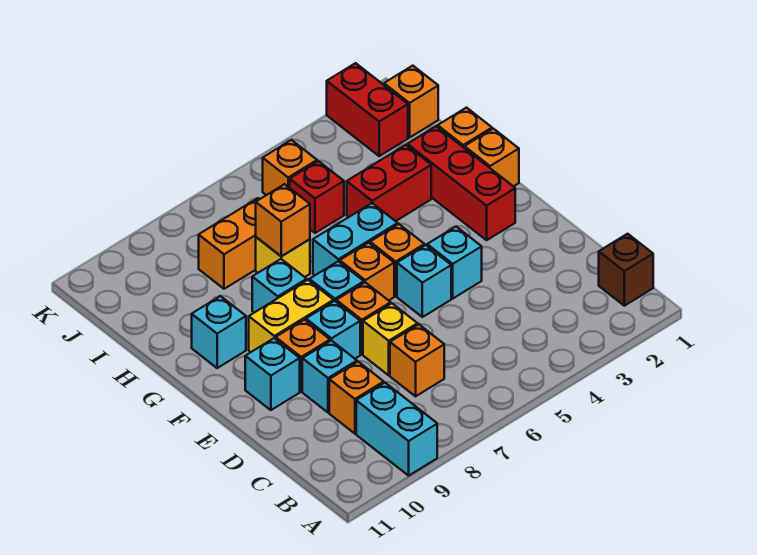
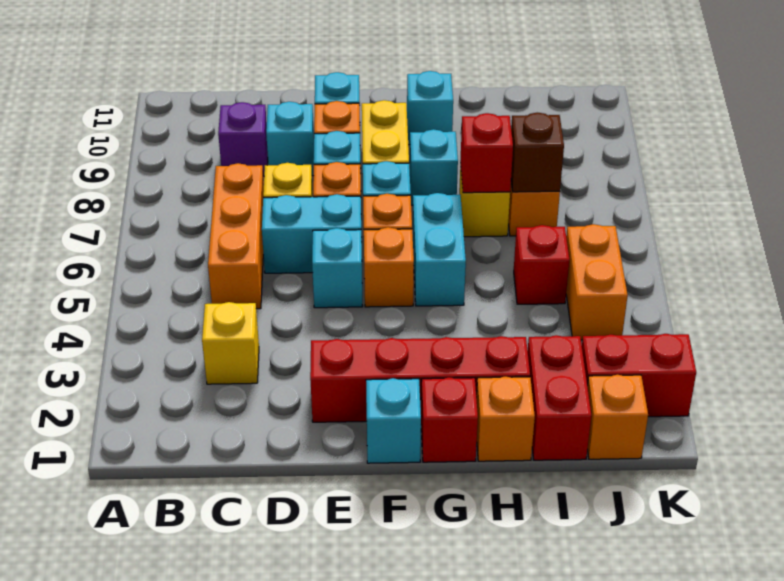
cyan brick A9:B9 level 1 -> cyan brick D6:E6 level 1
brown brick B1 level 1 -> brown brick I7 level 2
none -> yellow brick C3 level 1
orange brick C7 level 1 -> orange brick C5:C7 level 1
orange brick C9 level 1 -> purple brick C9 level 1
cyan brick E4 level 1 -> cyan brick F1 level 1
red brick F2:H2 level 1 -> red brick E2:H2 level 1
orange brick G1 level 1 -> red brick G1 level 1
red brick H3:H4 level 1 -> red brick I1:I2 level 1
orange brick H7 level 2 -> red brick H7 level 2
orange brick J5 level 1 -> orange brick J4:J5 level 1

